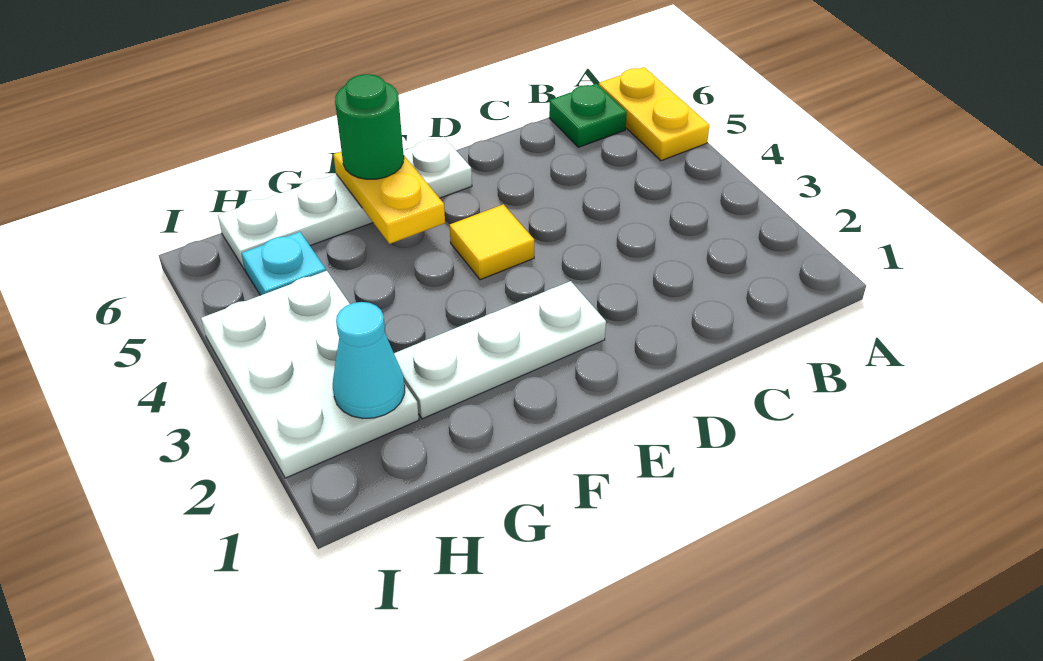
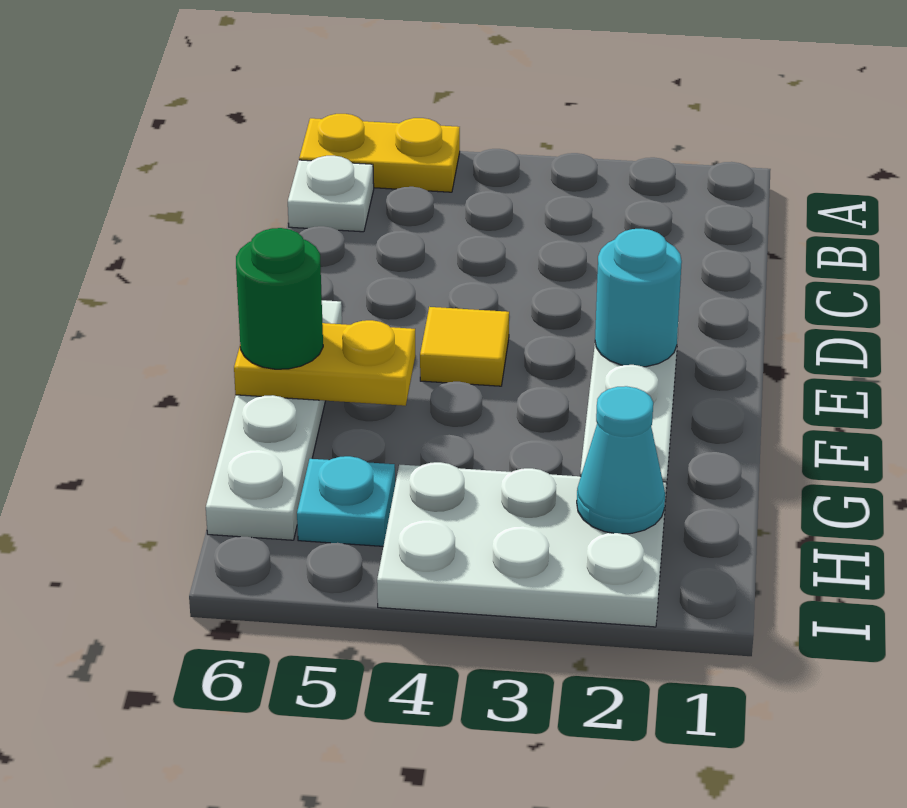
green plate B6 level 1 -> white plate B6 level 1
none -> cyan round brick E2 level 2

